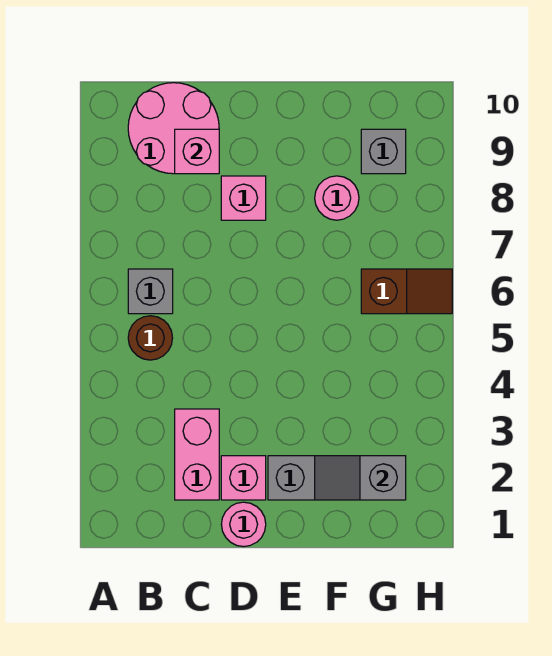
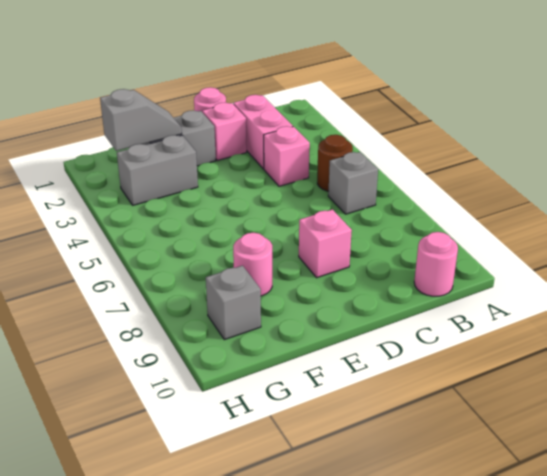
pink round brick B9:C10 level 1 -> pink round brick B10 level 1
pink brick C9 level 2 -> pink brick C4 level 1
none -> grey brick F3:G3 level 1
brown slope G6:H6 level 1 top G -> none

